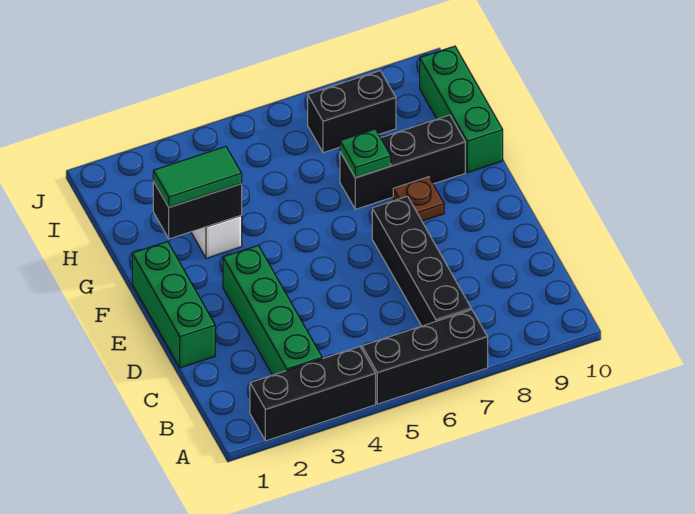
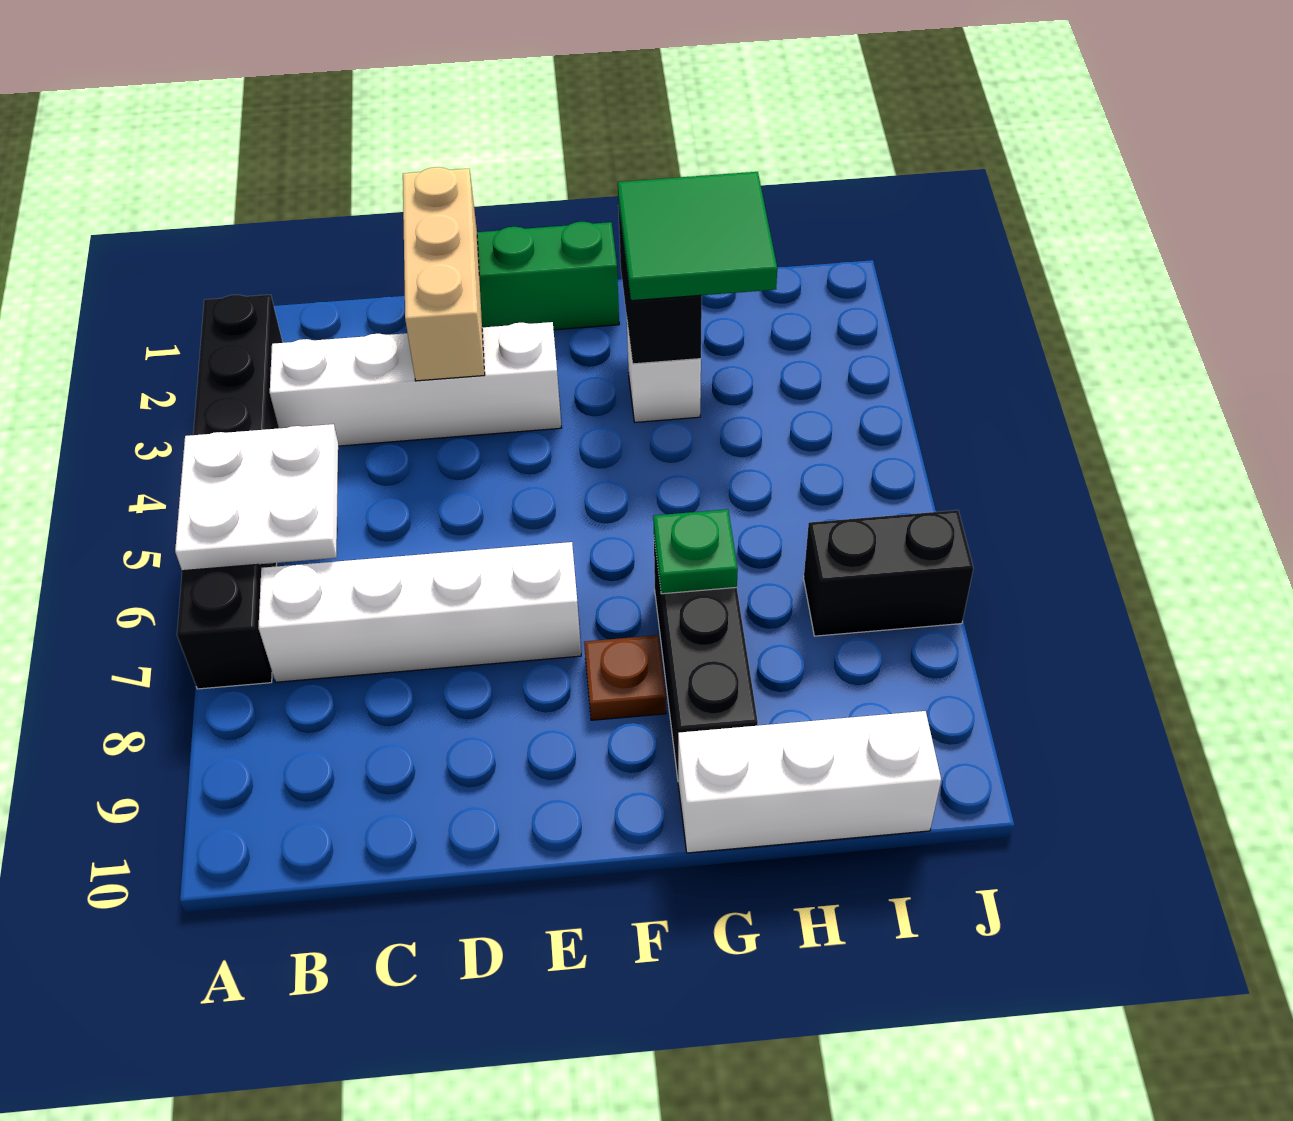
none -> white plate A5:B6 level 2
green brick B3:E3 level 1 -> white brick B3:E3 level 1
black brick B7:E7 level 1 -> white brick B7:E7 level 1
none -> tan brick D1:D3 level 2
green tile G2:G3 level 3 -> green tile G2:H3 level 3
green brick G10:I10 level 1 -> white brick G10:I10 level 1
black brick I7:I8 level 1 -> black brick I7:J7 level 1

